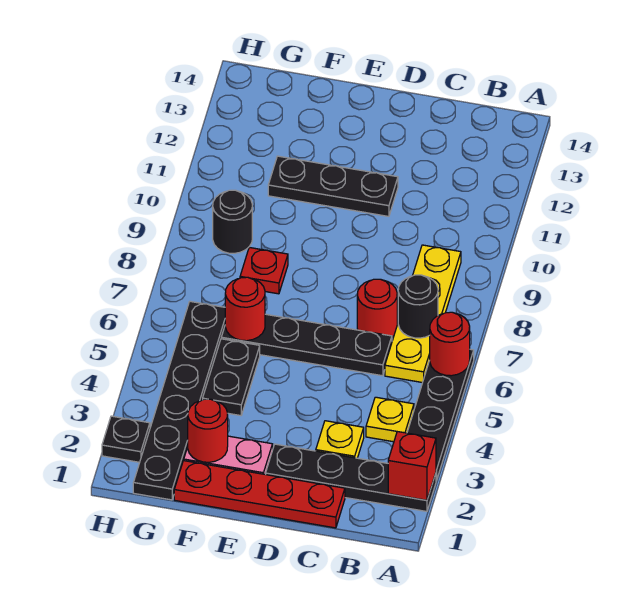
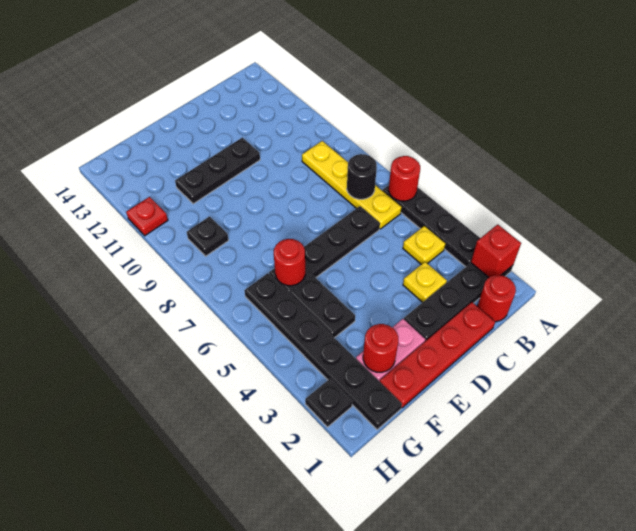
red round brick C7 level 1 -> red round brick B1 level 1
red plate F8 level 1 -> red plate H11 level 1
black round brick G9 level 1 -> black plate G9 level 1

